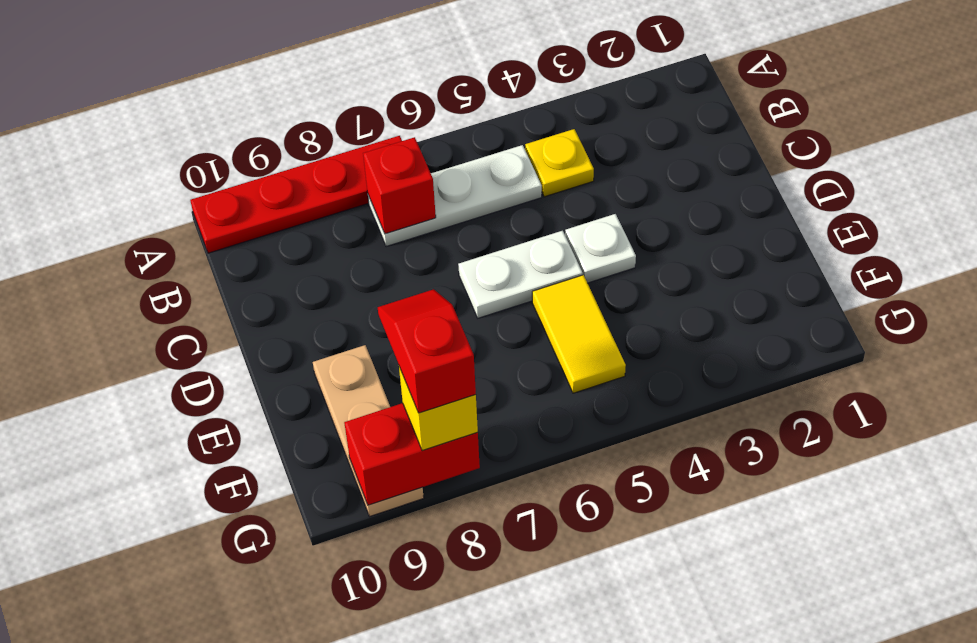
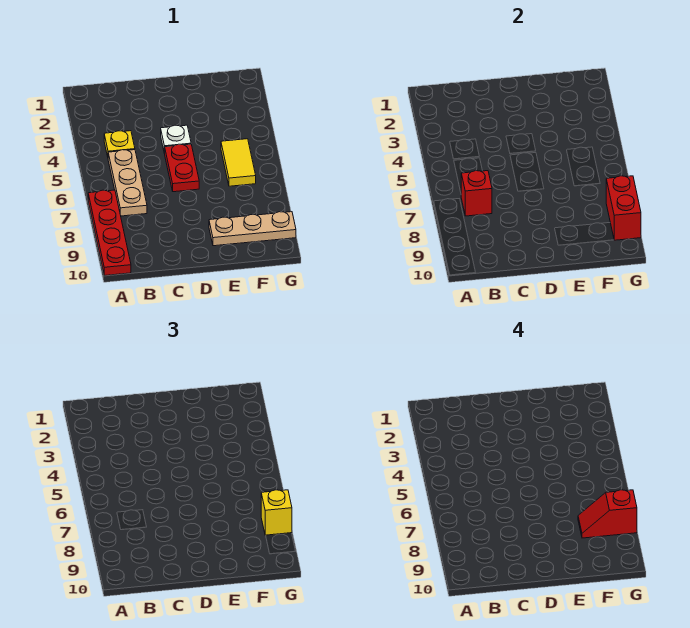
white plate B5:B7 level 1 -> tan plate B5:B7 level 1
white plate D5:D6 level 1 -> red plate D5:D6 level 1
yellow tile E5:F5 level 1 -> yellow tile F5:F6 level 1

